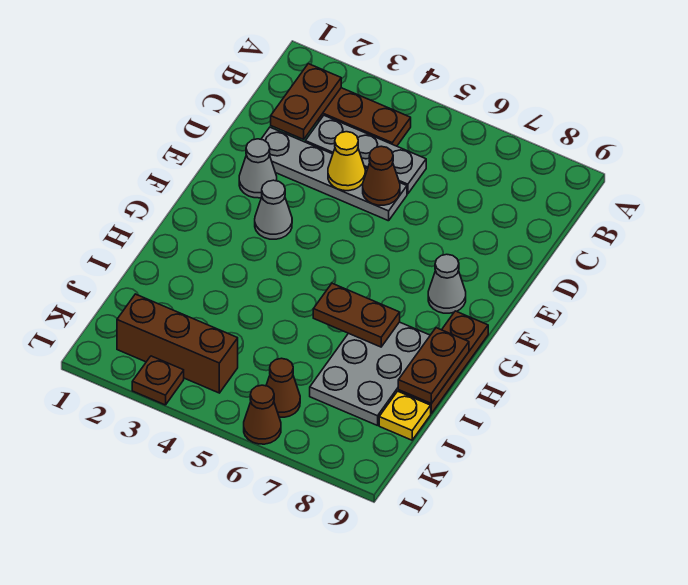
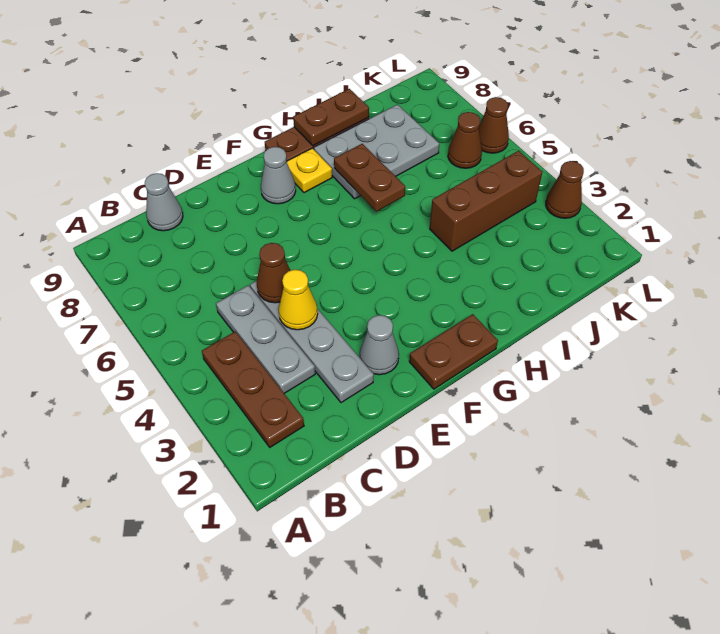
brown plate B2:C2 level 2 -> brown plate F1:G1 level 1
grey cone F3 level 1 -> grey cone C9 level 1
yellow plate J9 level 1 -> yellow plate G8 level 1
brown brick K2:K4 level 1 -> brown brick I4:K4 level 1
brown plate L3 level 1 -> brown cone L3 level 1

